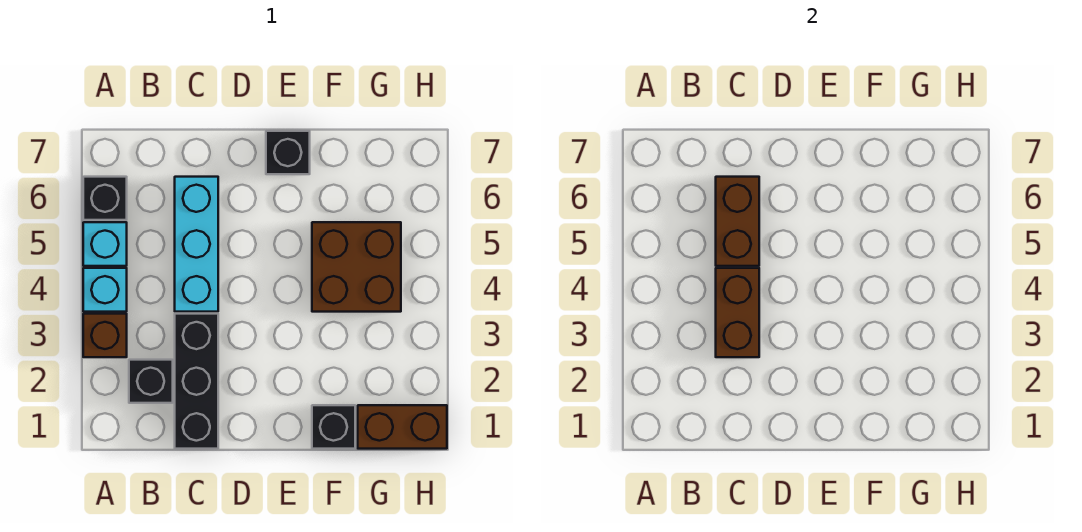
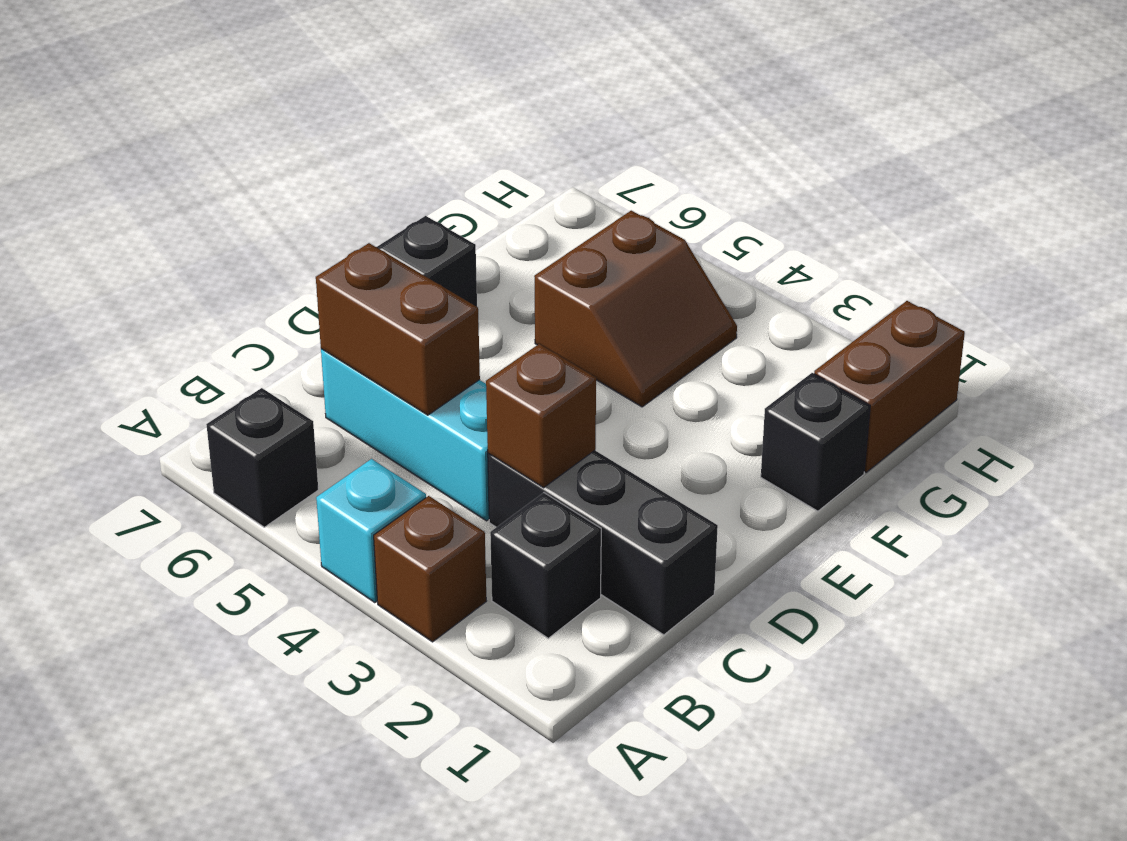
cyan brick A5 level 1 -> none
brown brick C3:C4 level 2 -> brown brick C3 level 2
brown brick F4:G5 level 1 -> brown slope F4:G5 level 1 top 5

